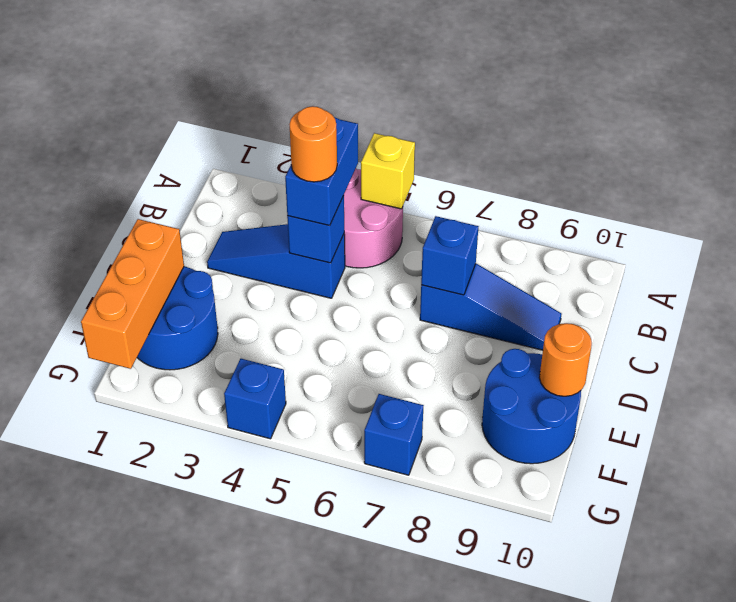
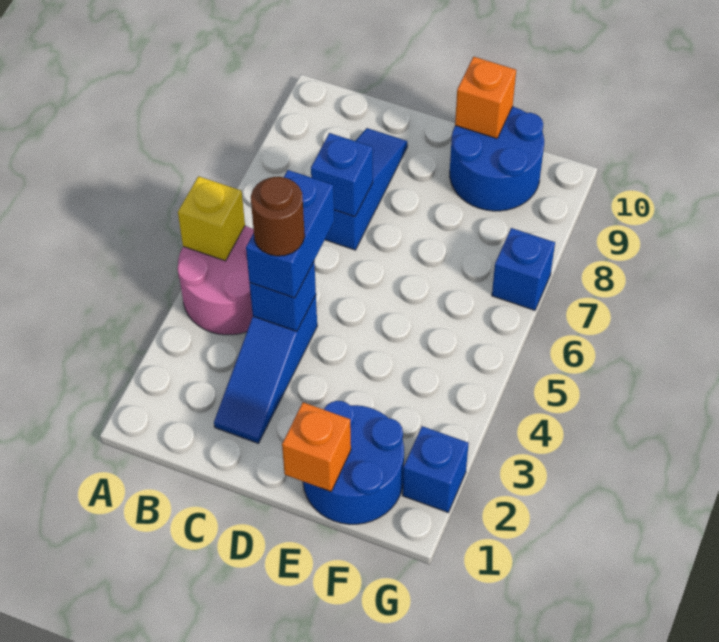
blue brick B4:C4 level 3 -> blue brick C4:C5 level 3
orange round brick C4 level 4 -> brown round brick C4 level 4
orange brick E1:G1 level 2 -> orange brick E1 level 2
orange round brick E10 level 2 -> orange brick E10 level 2
blue brick G4 level 1 -> blue brick G2 level 1

